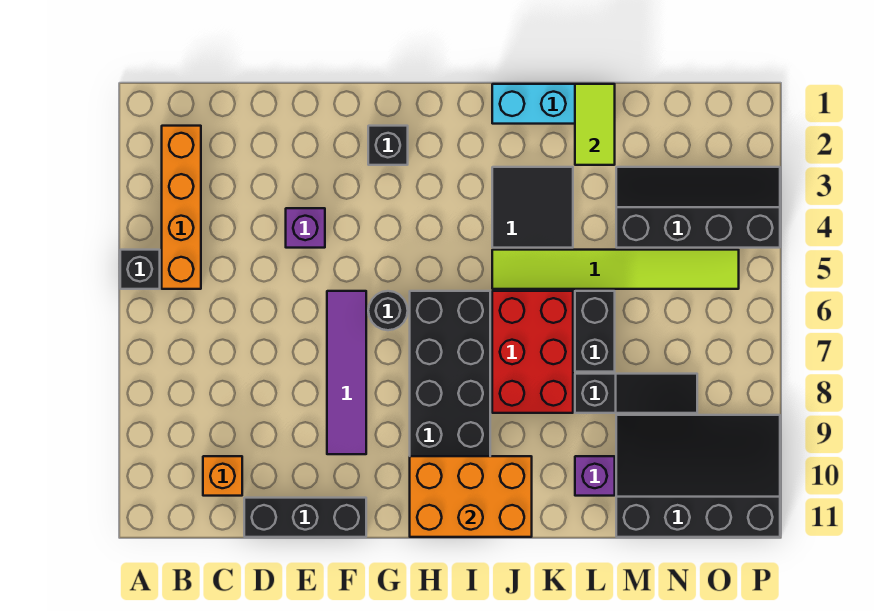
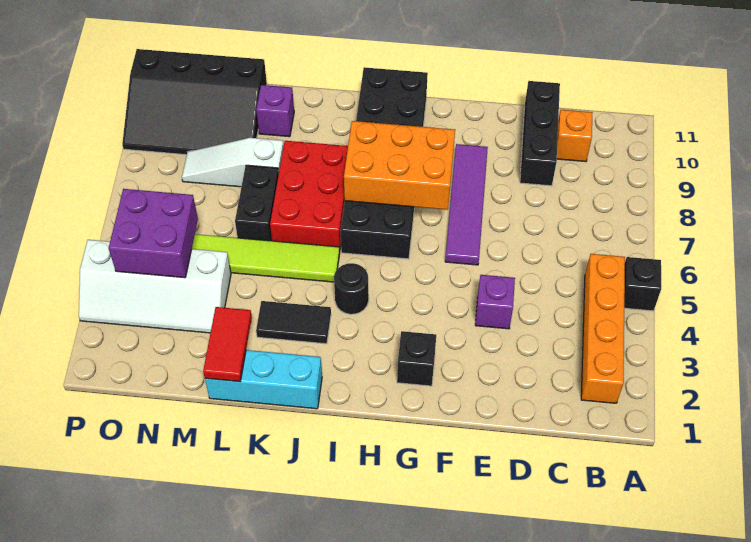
black brick D11:F11 level 1 -> black brick D9:D11 level 1
black round brick G6 level 1 -> black round brick I4 level 1
orange brick H10:J11 level 2 -> orange brick G7:I8 level 2
black tile J3:K4 level 1 -> black tile J3:K3 level 1
lime tile L1:L2 level 2 -> red tile L1:L2 level 2
black slope L8:N8 level 1 top L -> white slope L8:N8 level 1 top L
black slope M3:P4 level 1 top 4 -> white slope M3:P4 level 1 top 4
none -> purple brick N4:O5 level 2

